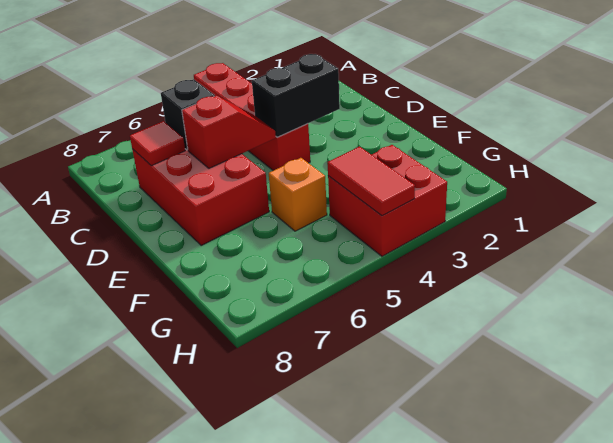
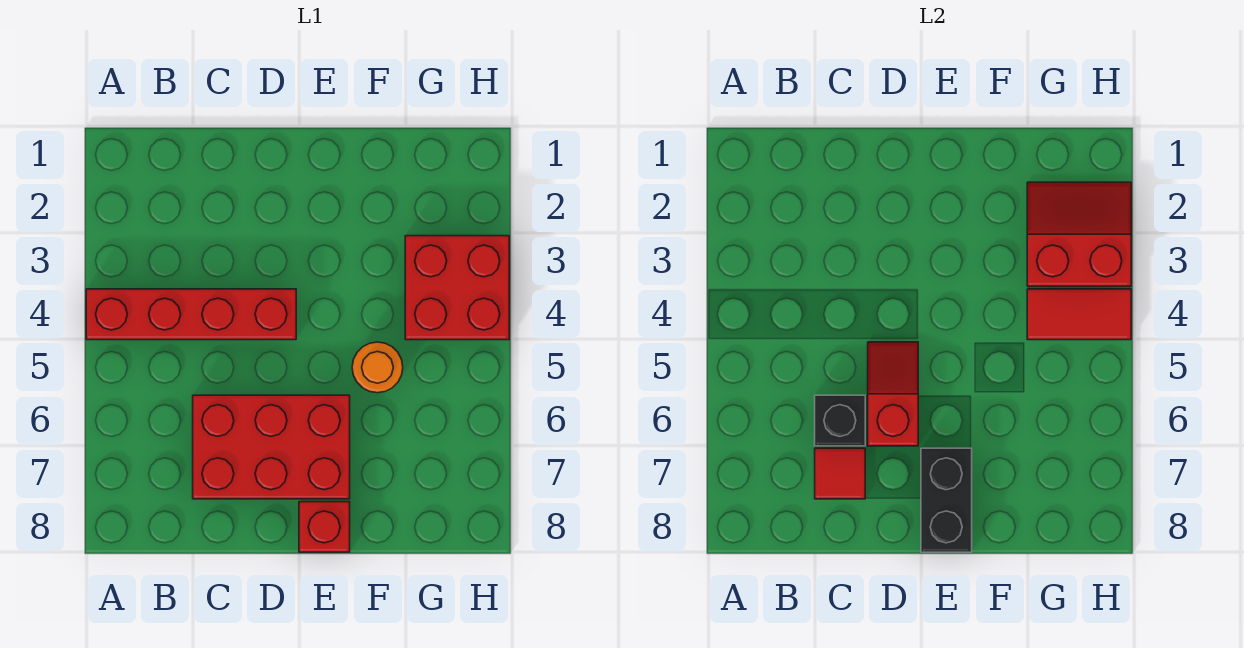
black brick D3:D4 level 2 -> black brick E7:E8 level 2
none -> red brick E8 level 1
orange brick F5 level 1 -> orange round brick F5 level 1
none -> red slope G2:H3 level 2 top 3

